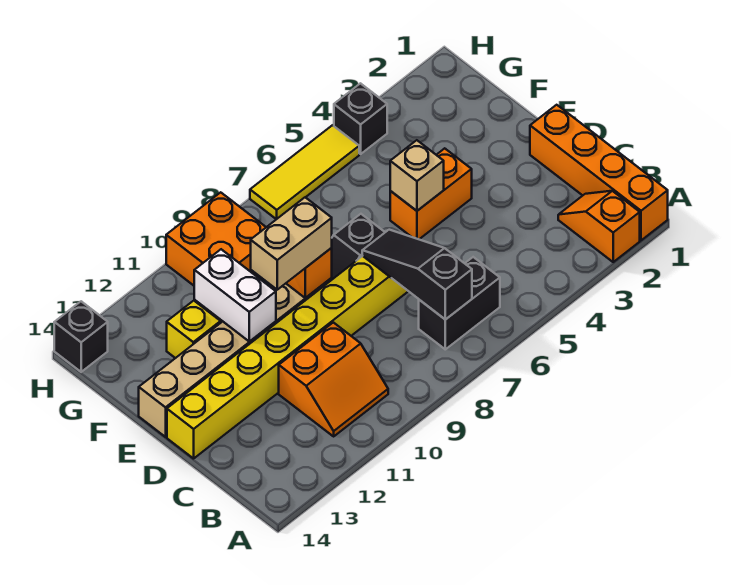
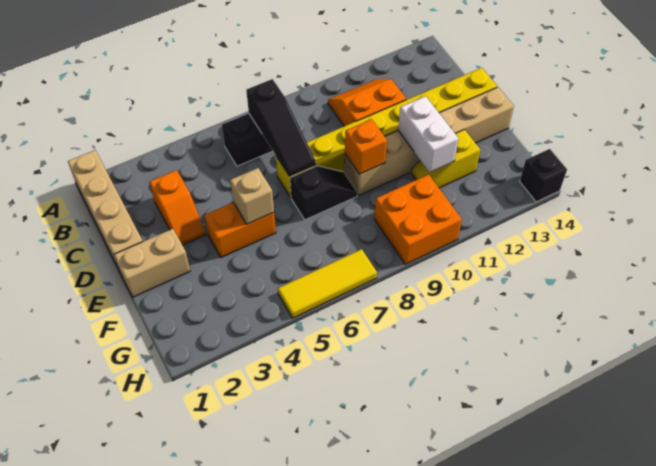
orange brick A1:D1 level 1 -> tan brick A1:D1 level 1
orange slope A2:B2 level 1 top A -> orange slope C3:D3 level 1 top C
tan brick E9:E10 level 3 -> tan brick E1:E2 level 1
black brick H4 level 1 -> none

